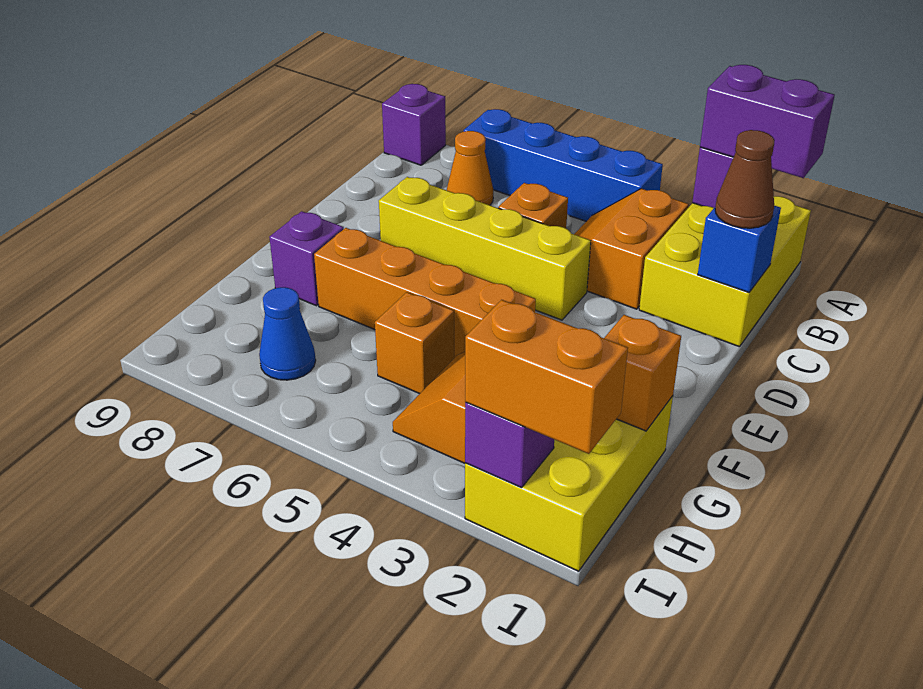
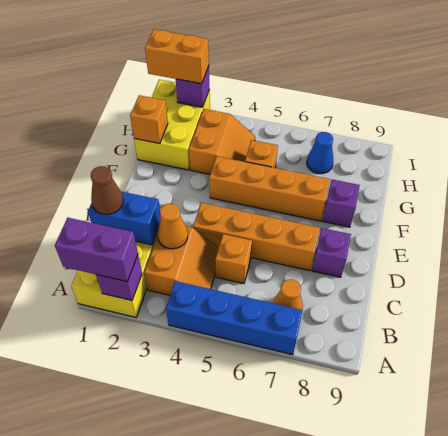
purple brick A9 level 1 -> purple brick D8 level 1
blue brick C1 level 2 -> blue brick C1:C2 level 2
none -> orange cone C3 level 2
yellow brick D4:D7 level 1 -> orange brick D4:D7 level 1

